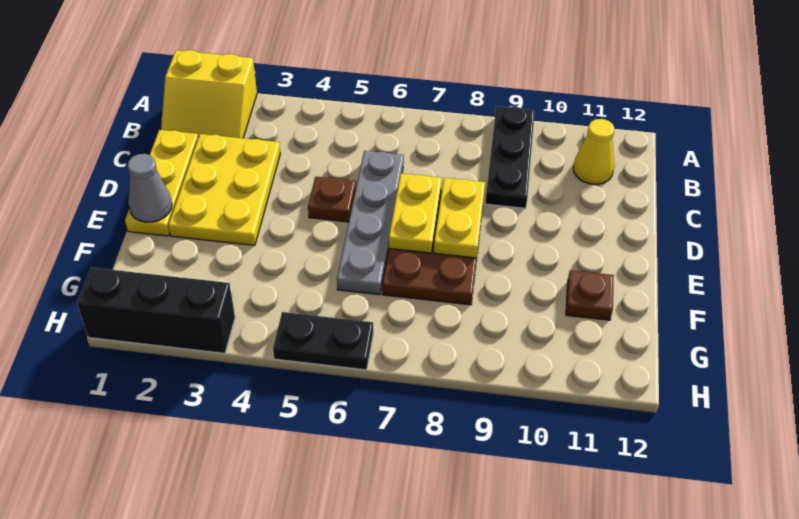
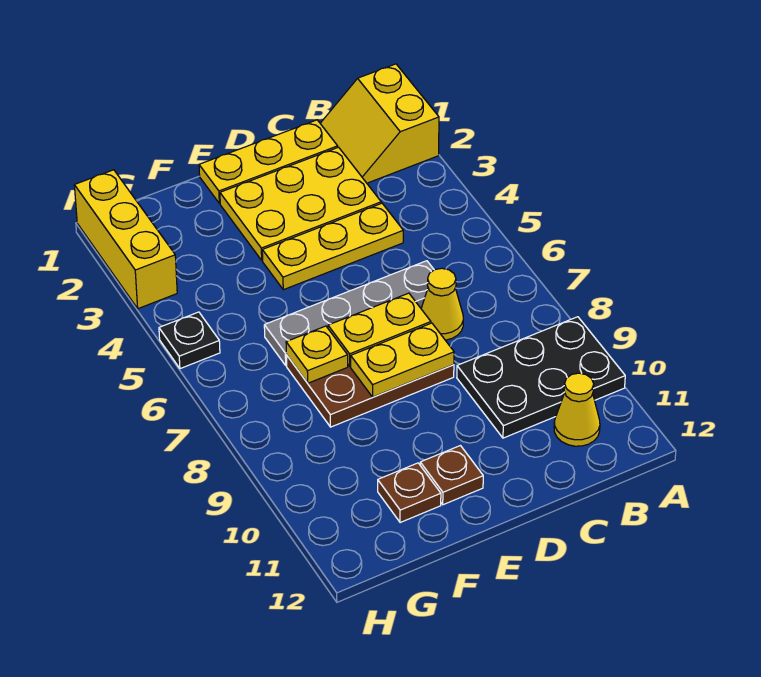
black plate A9:C9 level 1 -> black plate A9:C10 level 1
none -> yellow plate C4:E4 level 1
none -> yellow cone C7 level 1
brown plate D5 level 1 -> brown plate E11 level 1
grey cone E1 level 2 -> none
none -> yellow plate F7 level 2
black brick H1:H3 level 1 -> yellow brick H1:H3 level 1
black plate H5:H6 level 1 -> black plate H5 level 1

